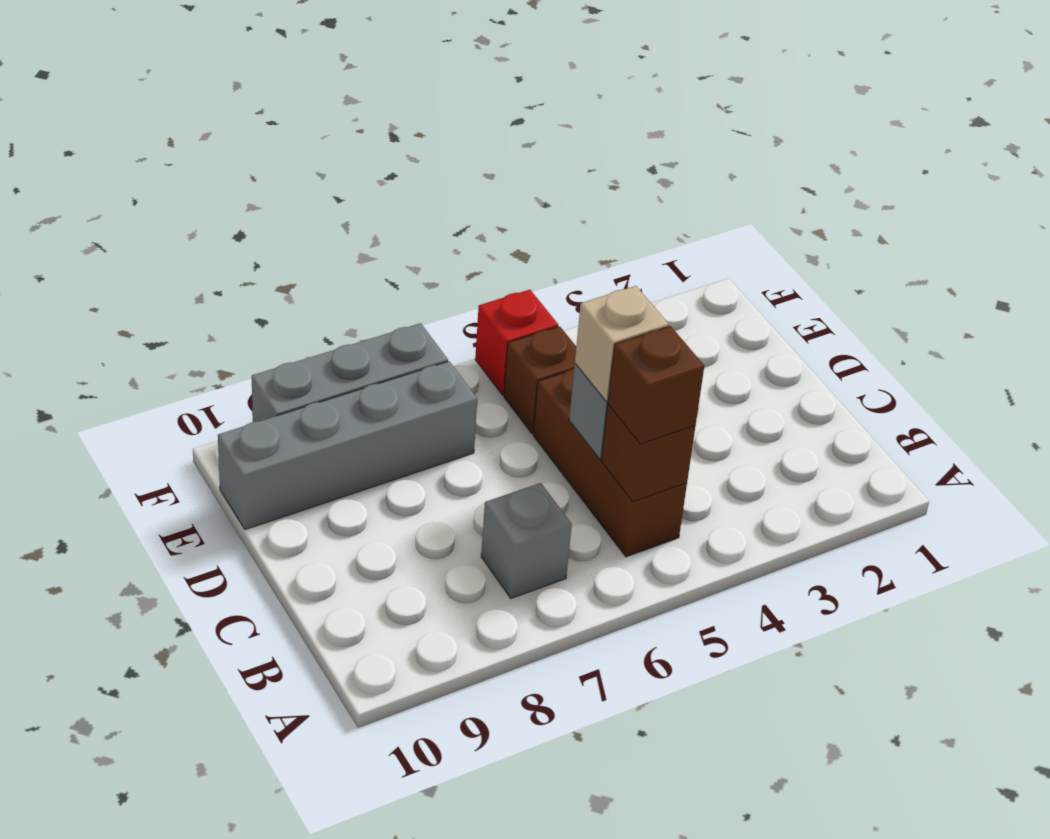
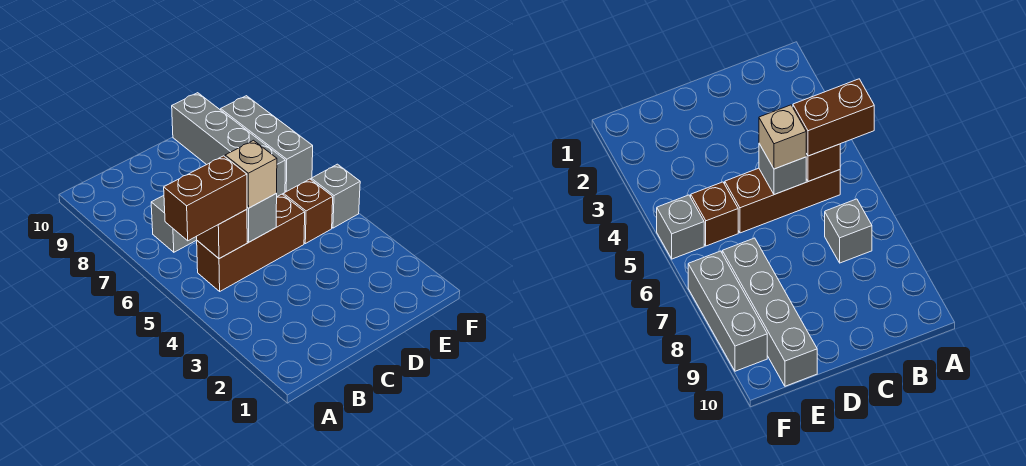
brown brick B5 level 3 -> brown brick A5:B5 level 3
red brick F5 level 1 -> grey brick F5 level 1

